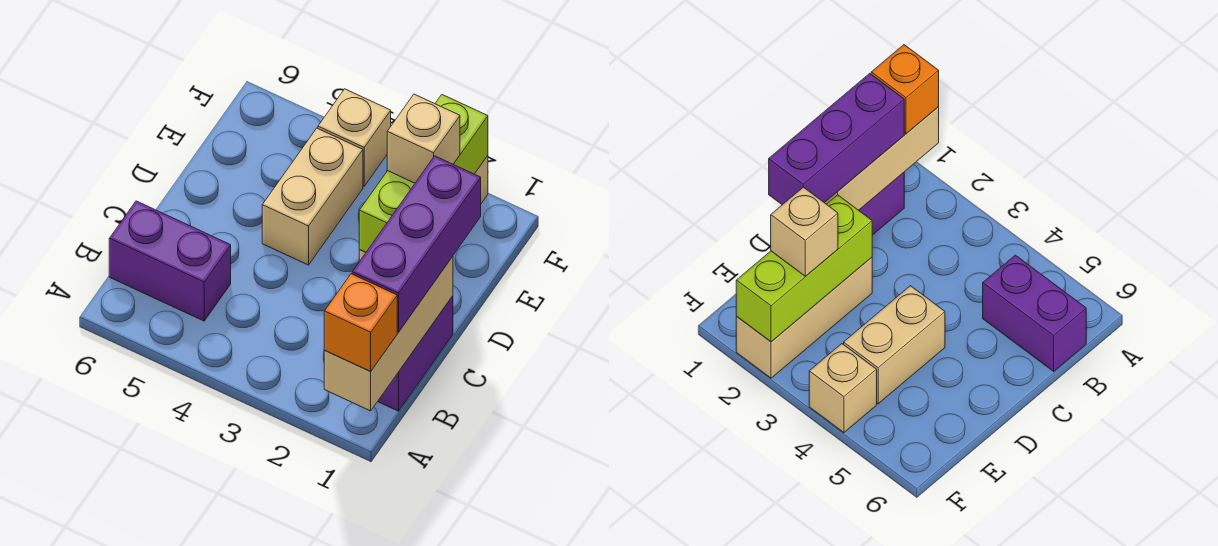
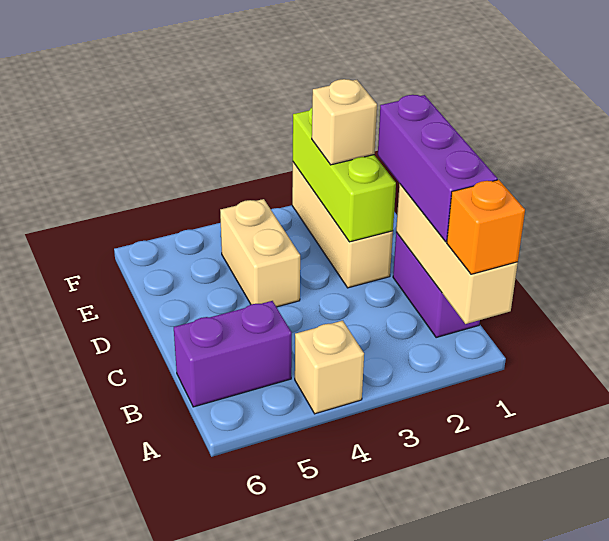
tan brick F4 level 1 -> tan brick A4 level 1

